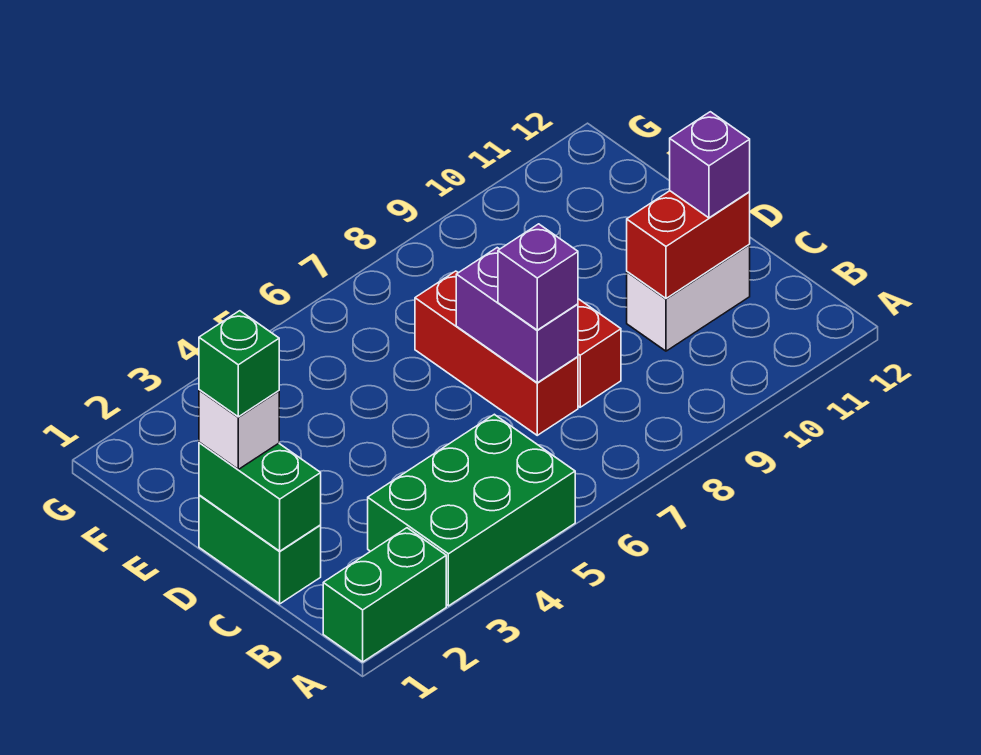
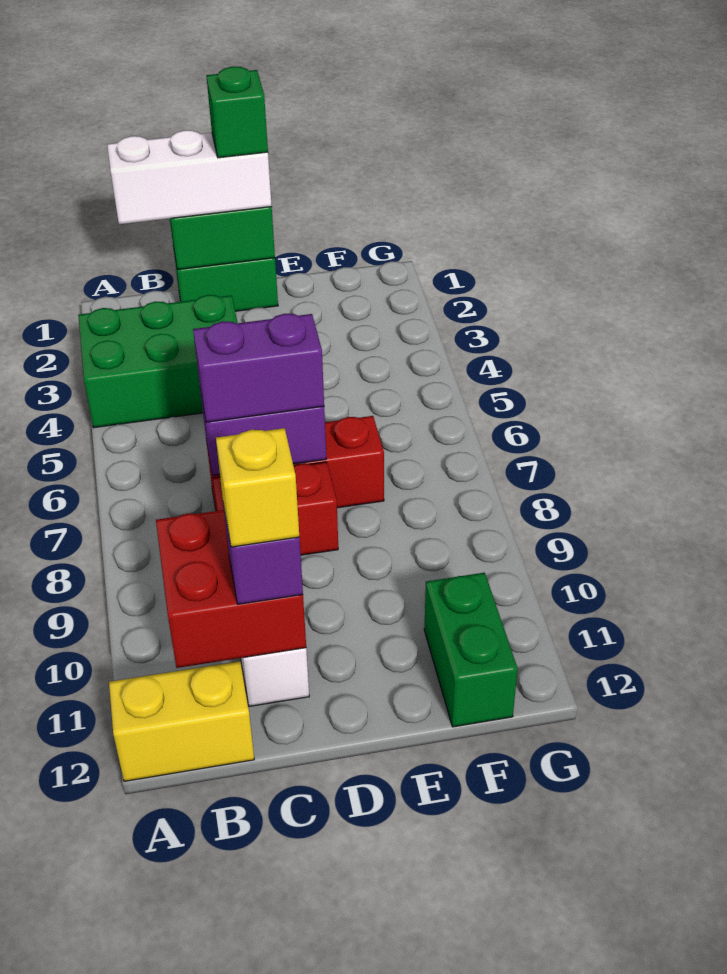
green brick A1:A2 level 1 -> green brick F11:F12 level 1
green brick A3:B5 level 1 -> green brick A3:C4 level 1
none -> yellow brick A12:B12 level 1
purple brick C7 level 3 -> purple brick C7:D7 level 3
red brick C10:C11 level 2 -> red brick B10:C11 level 2
none -> yellow brick C11 level 4
white brick D1 level 3 -> white brick B1:D1 level 3

